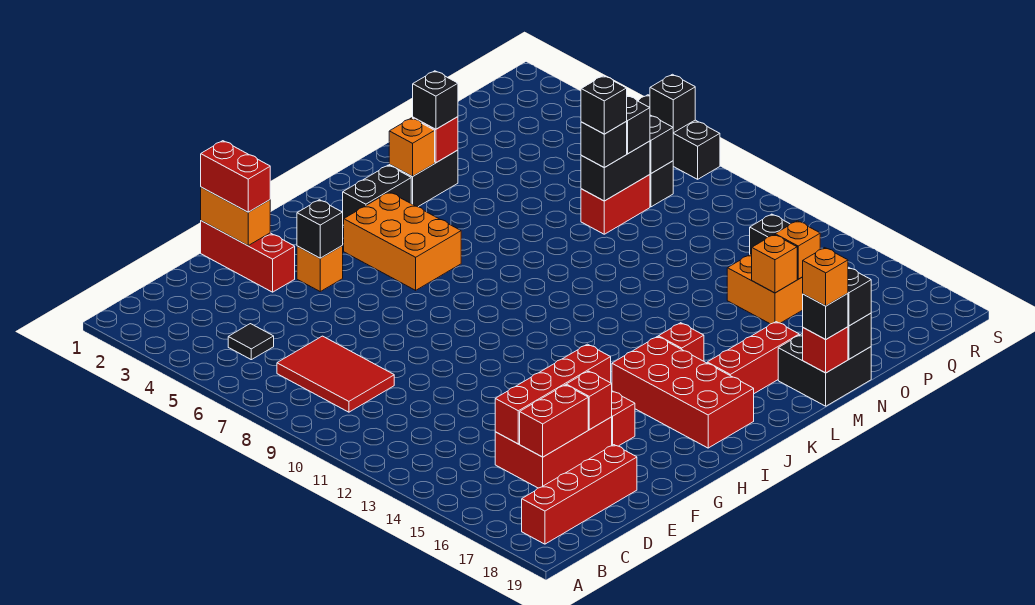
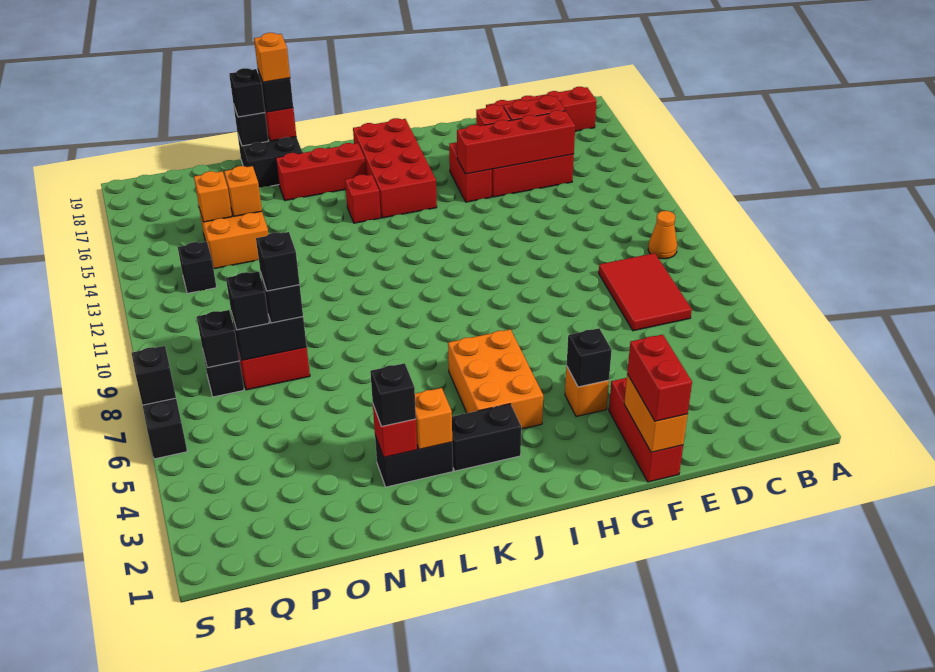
none -> orange cone B10 level 1
black tile C5 level 1 -> none

